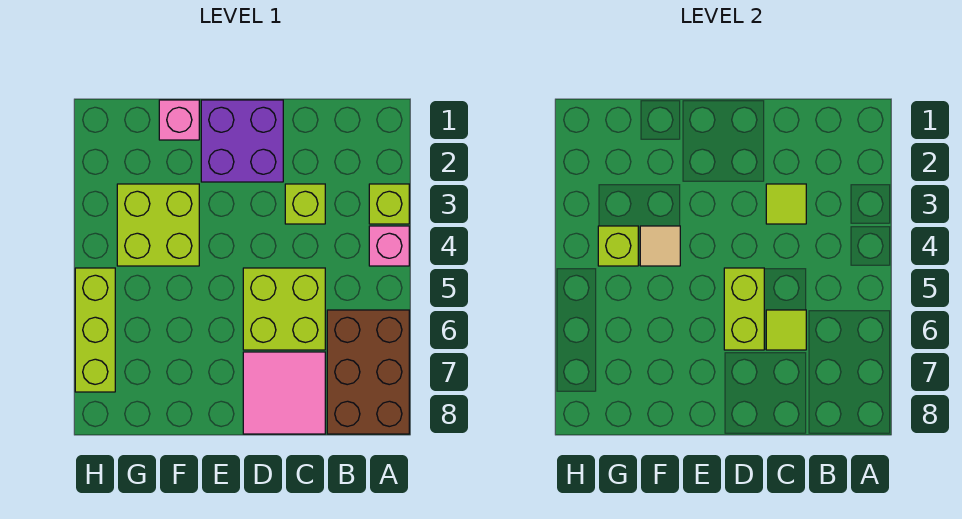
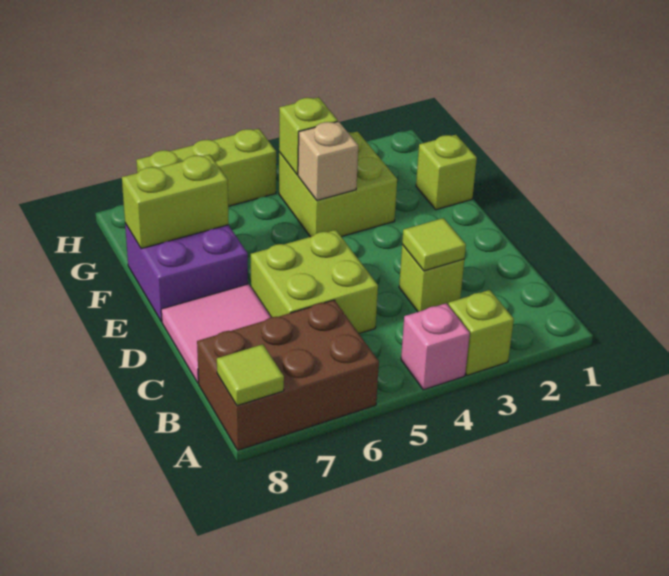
lime tile C6 level 2 -> lime tile A8 level 2
purple brick D1:E2 level 1 -> purple brick E7:F8 level 1
lime brick D5:D6 level 2 -> lime brick F7:F8 level 2
pink brick F1 level 1 -> lime brick F1 level 1
tan tile F4 level 2 -> tan brick F4 level 2

